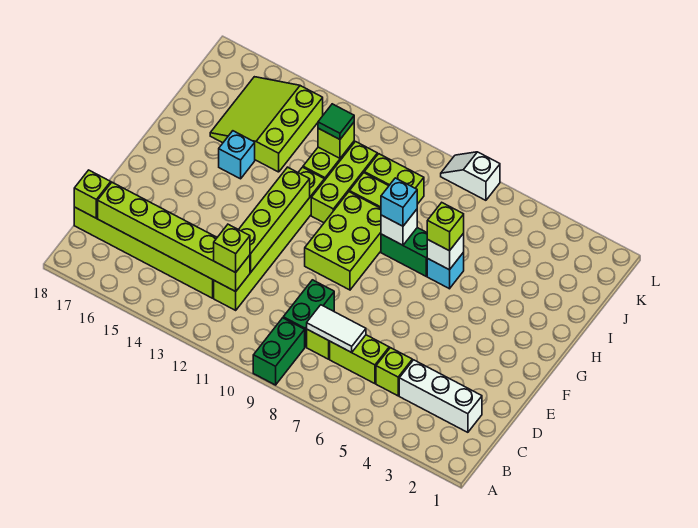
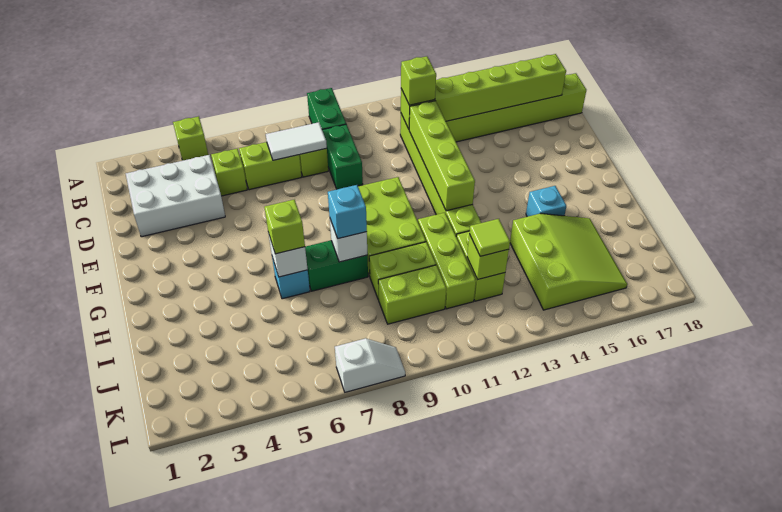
white brick C2:C4 level 1 -> white brick C2:D4 level 1
lime brick C18 level 2 -> lime brick A4 level 1
green tile J12 level 3 -> lime tile J12 level 3

